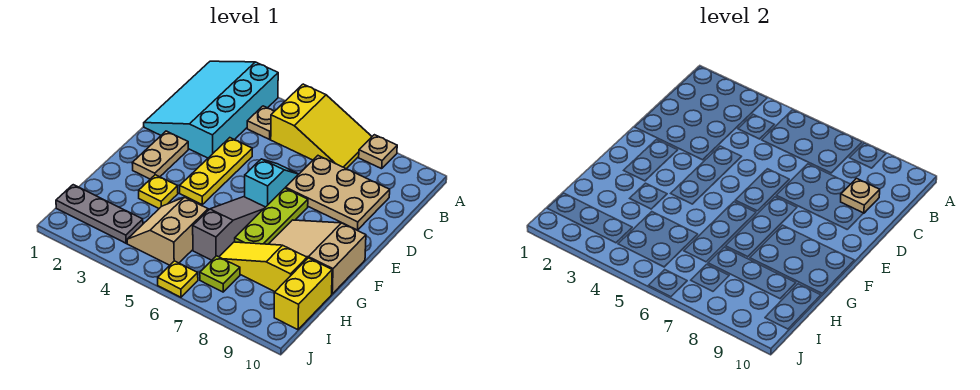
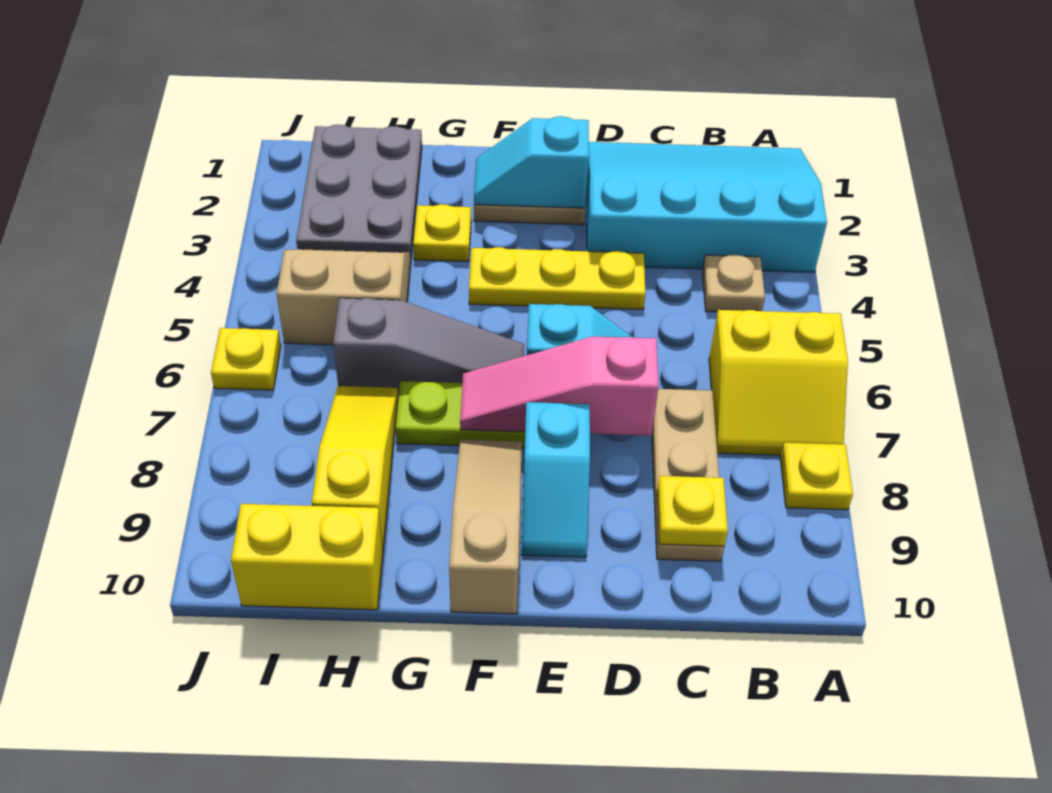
yellow slope A5:B7 level 1 top 5 -> yellow slope A6:B7 level 1 top 6
tan plate A8 level 1 -> yellow plate A8 level 1
tan plate C7:D9 level 1 -> tan plate C7:C9 level 1
tan plate C9 level 2 -> yellow plate C9 level 2
none -> pink slope D7:F7 level 2 top D
none -> cyan slope E2:F2 level 2 top E
none -> cyan slope E8:E9 level 1 top 8
tan slope F8:G10 level 1 top 10 -> tan slope F8:F10 level 1 top 10
grey plate I1:I3 level 1 -> grey plate H1:I3 level 1
lime plate I7 level 1 -> none

